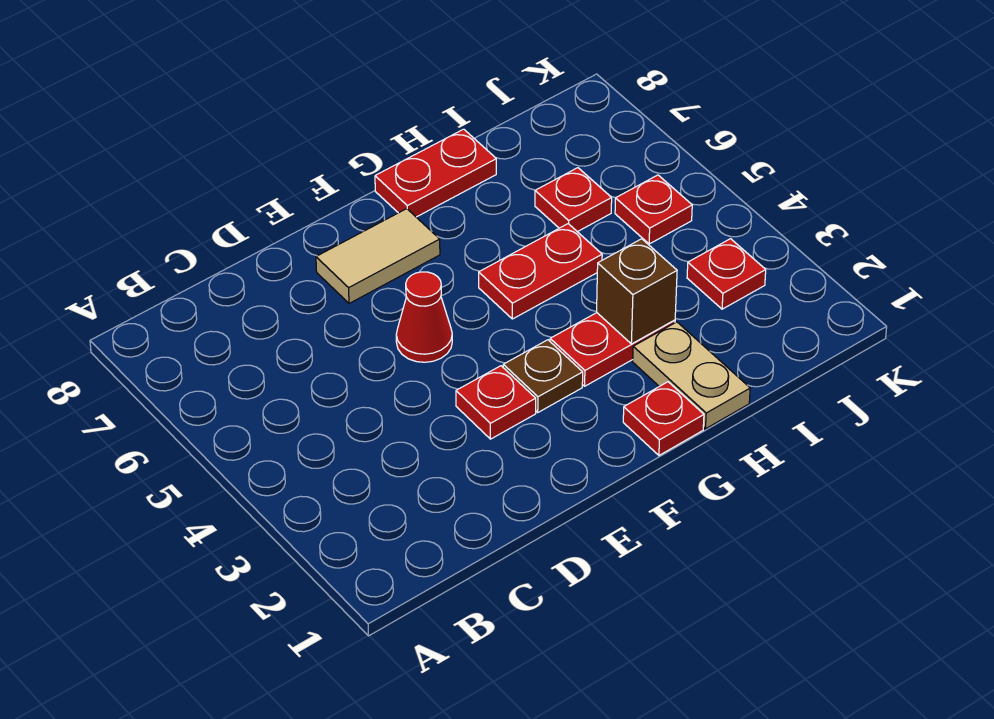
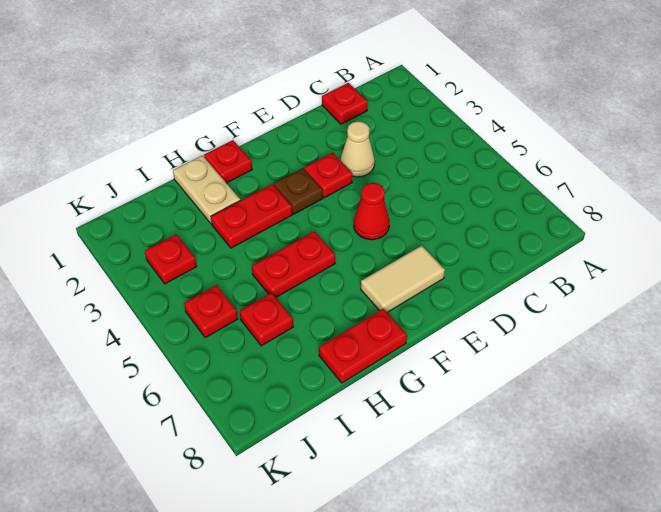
none -> red plate C1 level 1
none -> tan cone D3 level 1
brown brick H3 level 2 -> none

